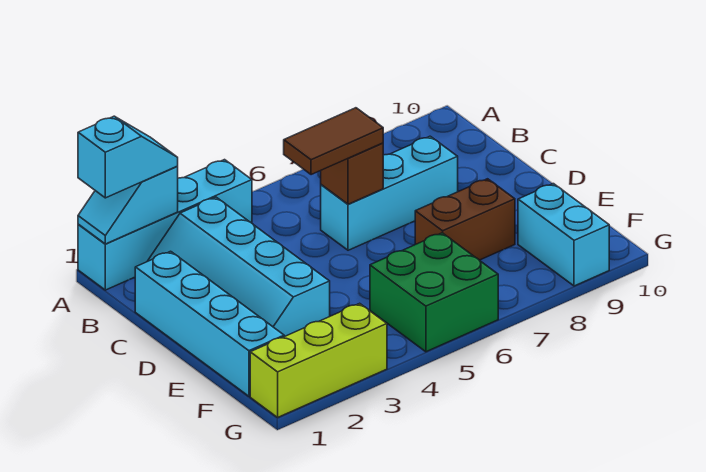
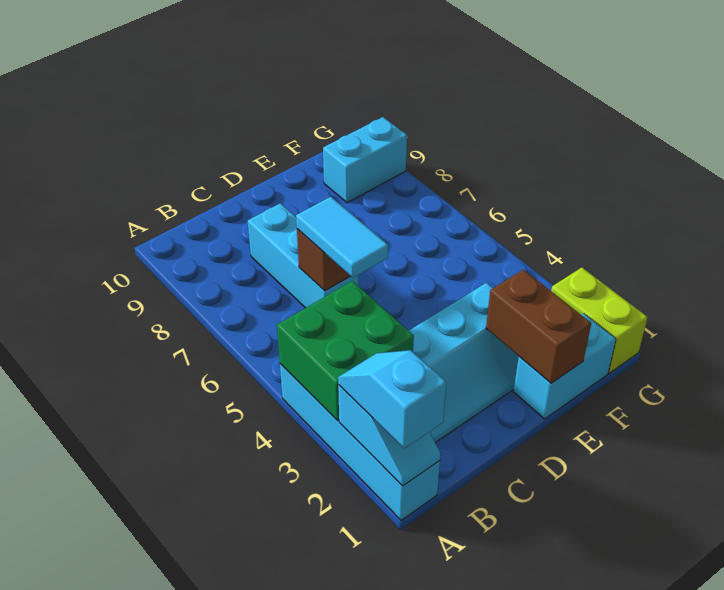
cyan brick C1:F1 level 1 -> cyan brick E1:F1 level 1
brown tile C5:C6 level 3 -> cyan tile C5:C6 level 3
brown brick E7:E8 level 1 -> brown brick E1:E2 level 2
green brick F5:G6 level 1 -> green brick A3:B4 level 2
lime brick G1:G3 level 1 -> lime brick G1:G2 level 1

